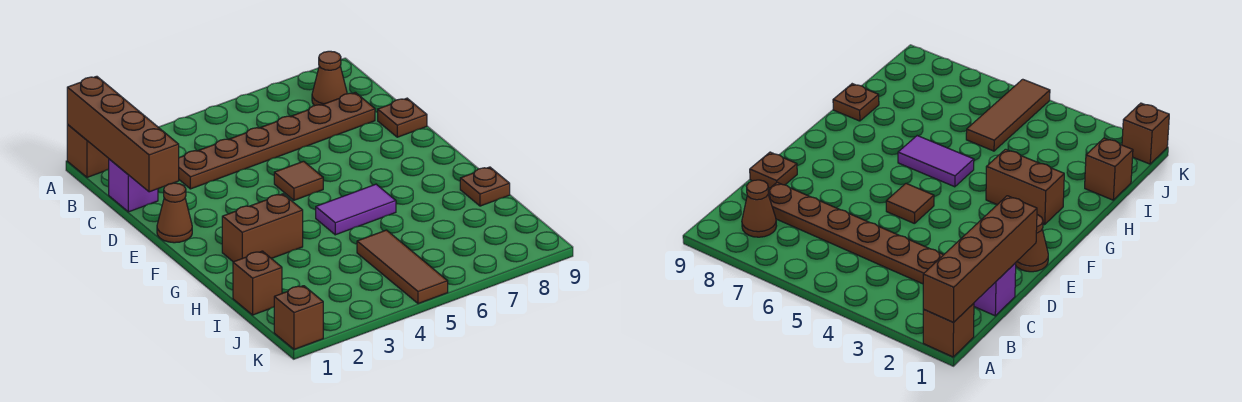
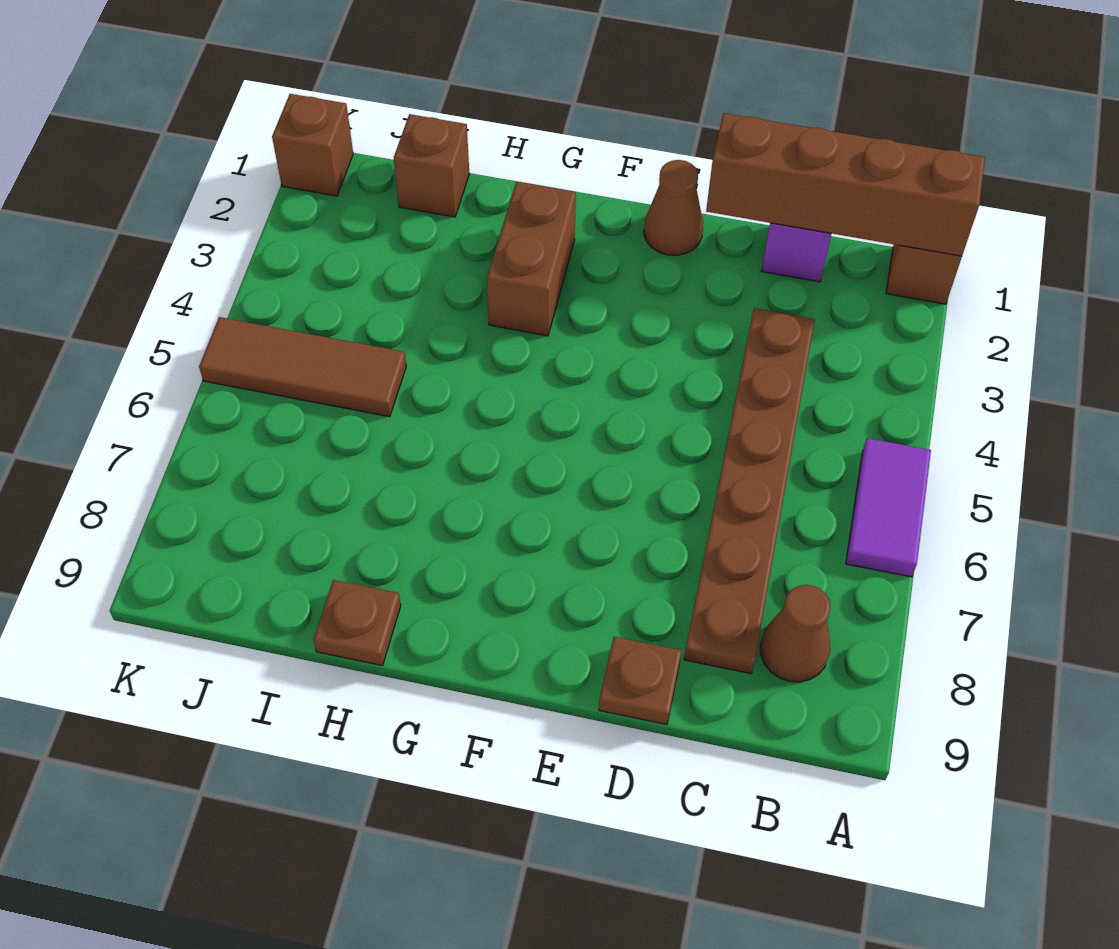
brown tile E5 level 1 -> none
purple tile G5:G6 level 1 -> purple tile A5:A6 level 1

